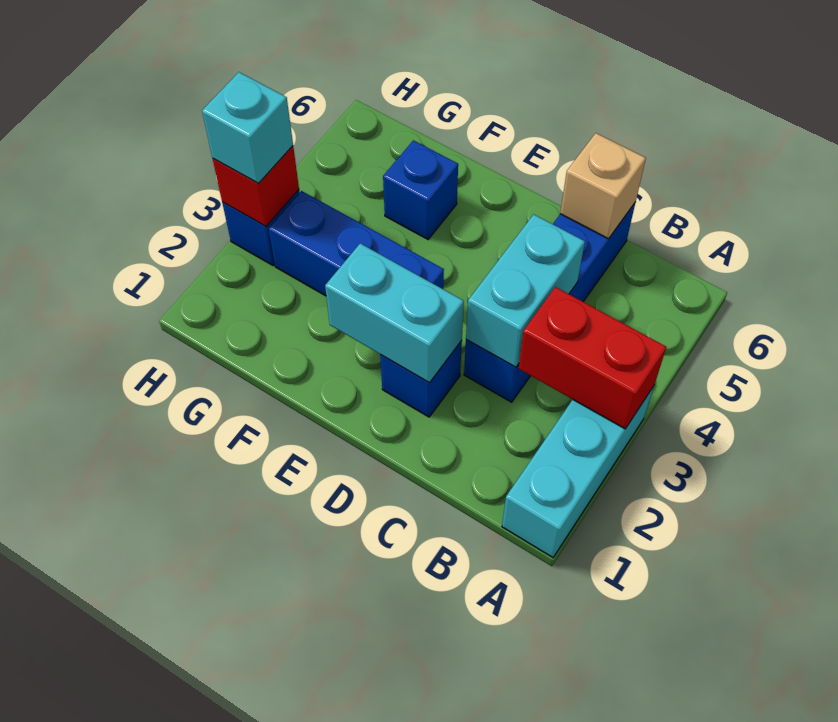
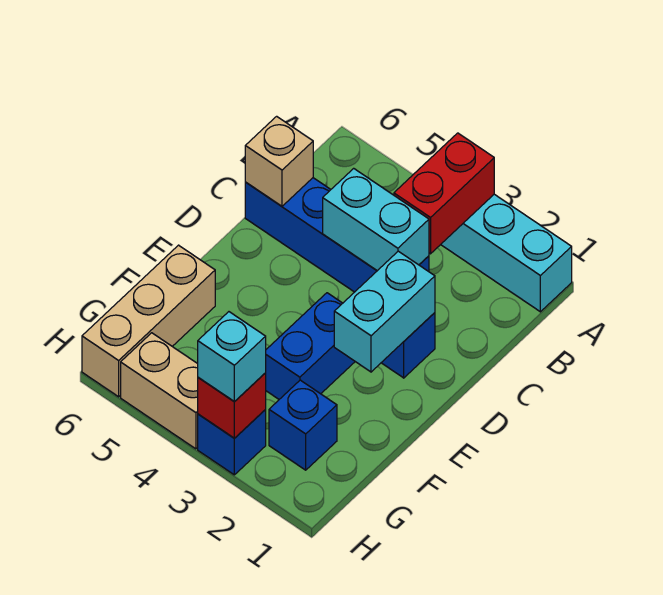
blue brick E3:G3 level 1 -> blue brick E3:F3 level 1
blue brick F5 level 1 -> blue brick G2 level 1
none -> tan brick F6:H6 level 1
none -> tan brick H4:H5 level 1

